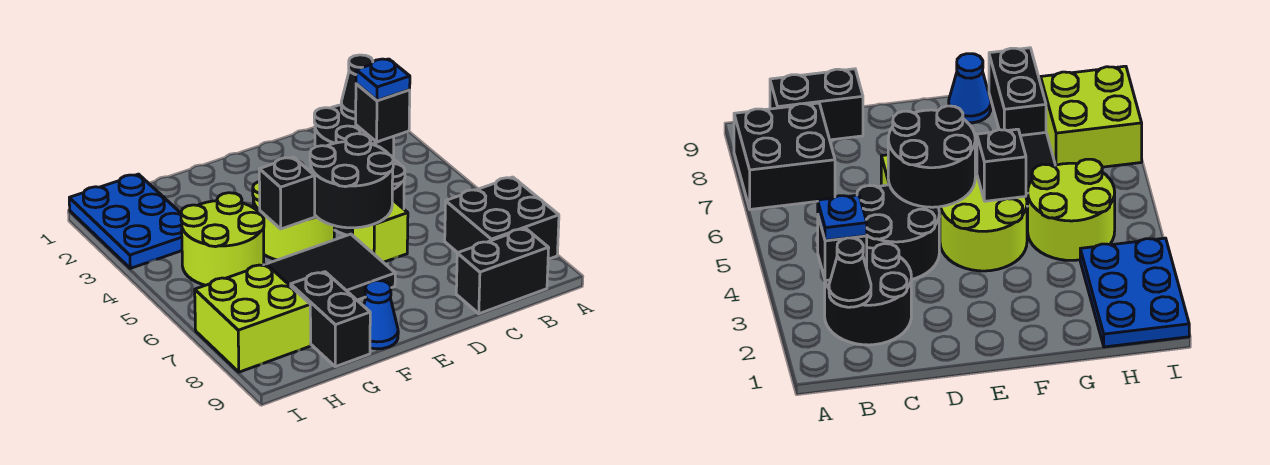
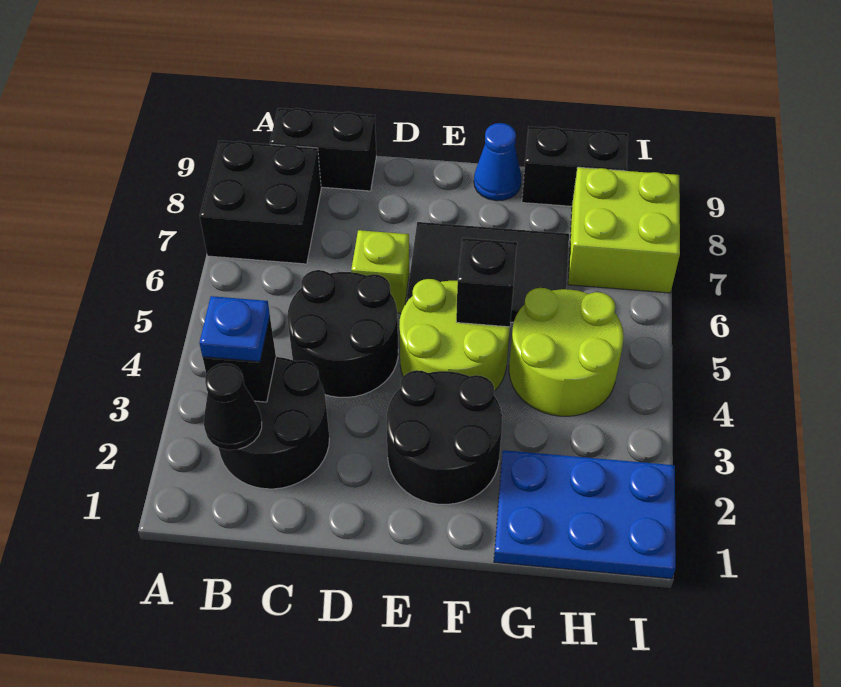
black round brick D5:E6 level 2 -> black round brick E2:F3 level 1
black brick G8:G9 level 1 -> black brick G9:H9 level 1
blue plate H1:I3 level 1 -> blue plate G1:I2 level 1

